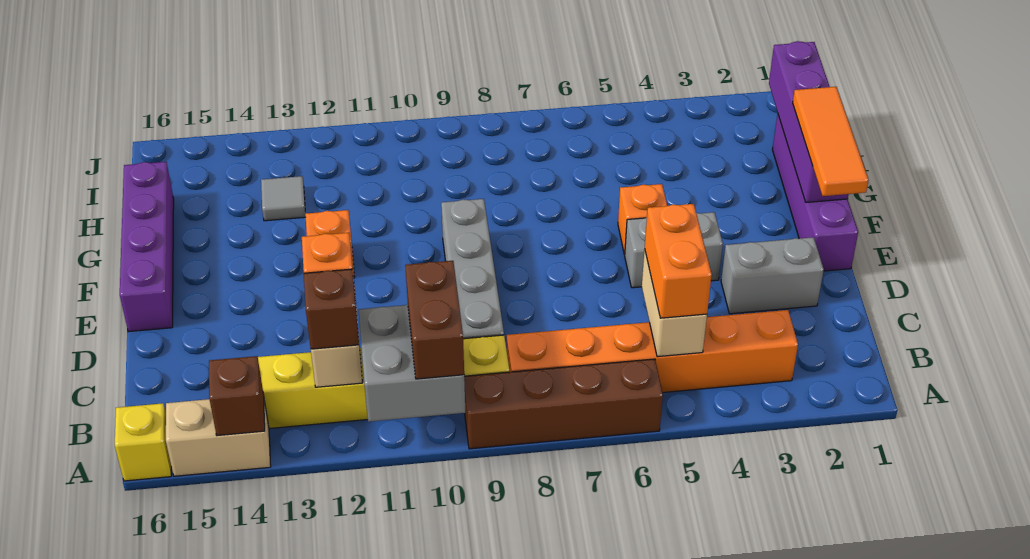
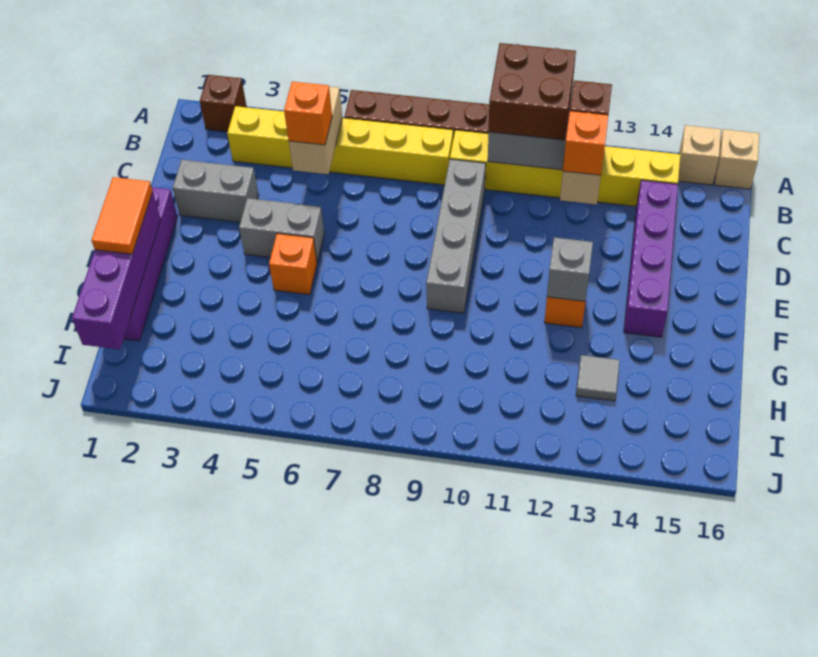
brown brick A10:B10 level 3 -> brown brick A10:B11 level 3
tan brick A14:A15 level 1 -> tan brick A15 level 1
brown brick A14 level 2 -> brown brick A2 level 1
yellow brick A16 level 1 -> tan brick A16 level 1
orange brick B3:B8 level 1 -> yellow brick B3:B8 level 1
orange brick B5:C5 level 3 -> orange brick C5 level 3
orange tile E1:G1 level 3 -> orange tile F1:G1 level 3
purple brick E16:H16 level 1 -> purple brick C14:F14 level 1
none -> grey brick F12 level 2

